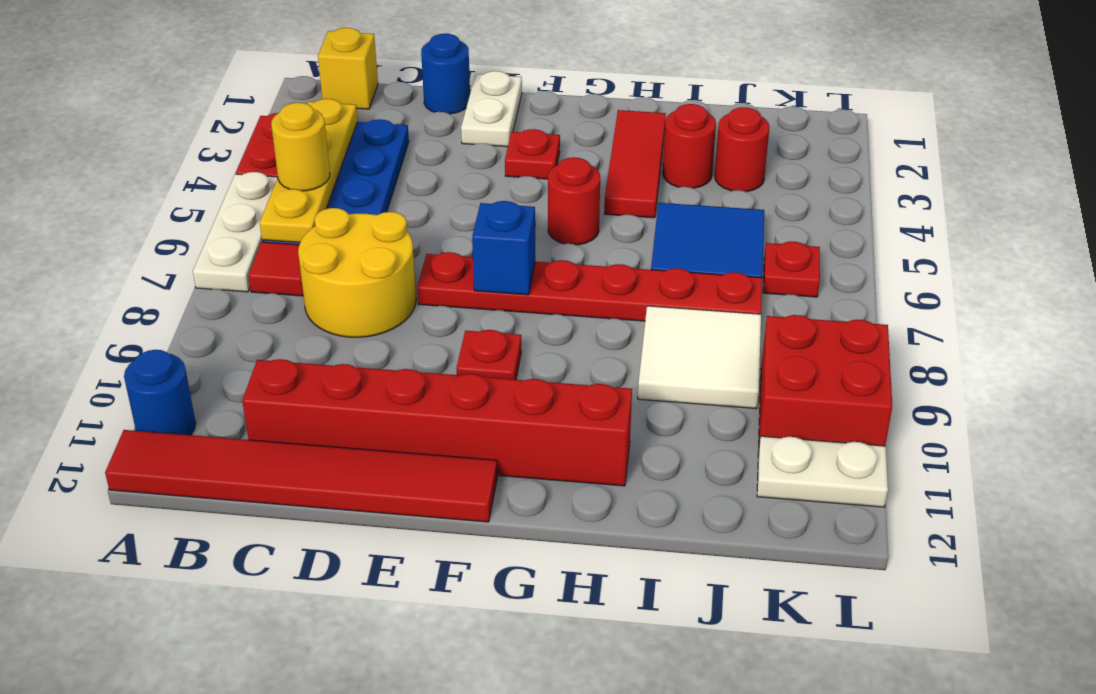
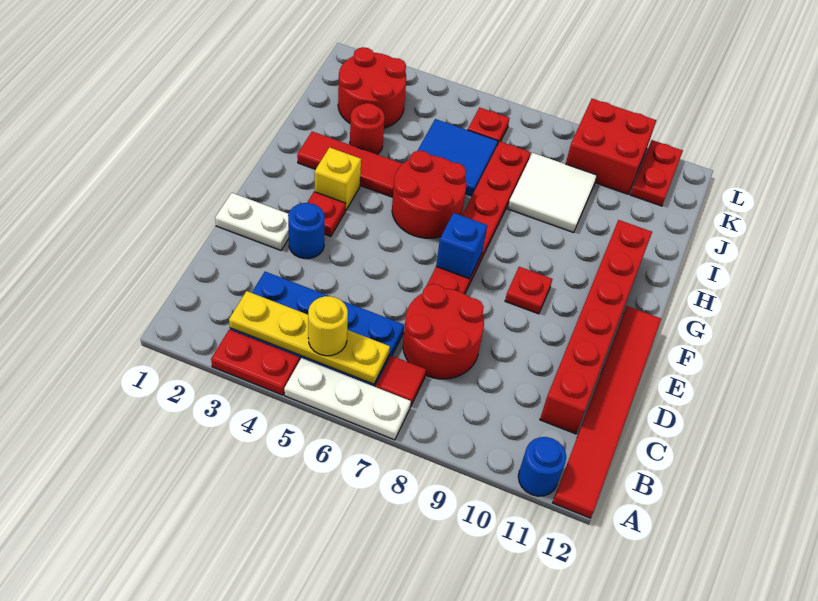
yellow brick B1 level 1 -> yellow brick G3 level 1
yellow round brick C7:D8 level 1 -> red round brick C7:D8 level 1
blue round brick D1 level 1 -> blue round brick E3 level 1
red round brick G5 level 1 -> red round brick G5:H6 level 1
red round brick J3 level 1 -> red round brick J2:K3 level 1
white plate K11:L11 level 1 -> red plate K11:L11 level 1

